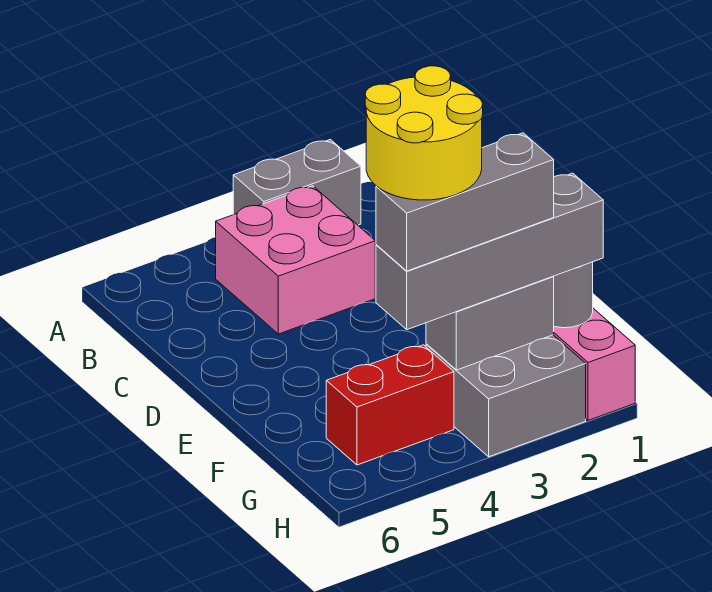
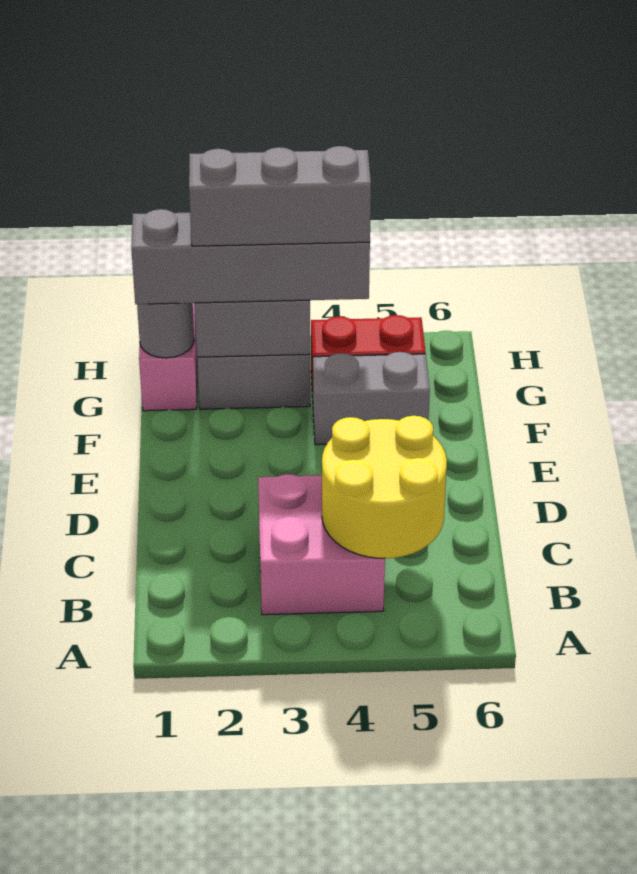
grey brick A2:A3 level 1 -> grey brick F4:F5 level 1
yellow round brick F3:G4 level 5 -> yellow round brick B4:C5 level 2

